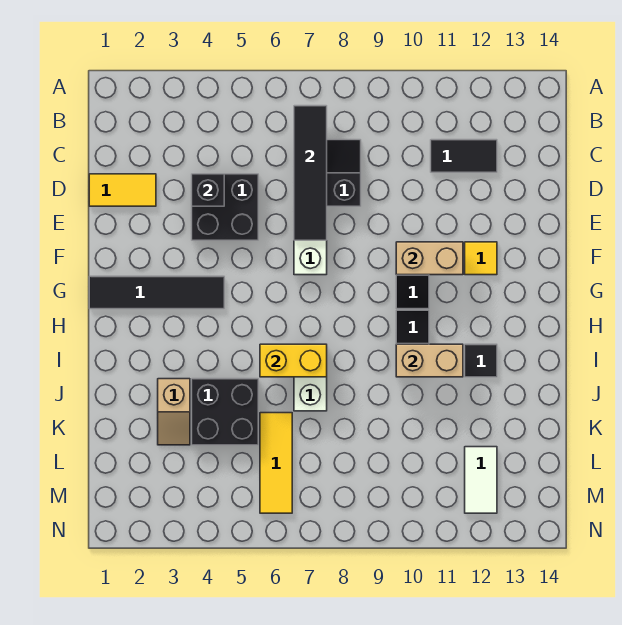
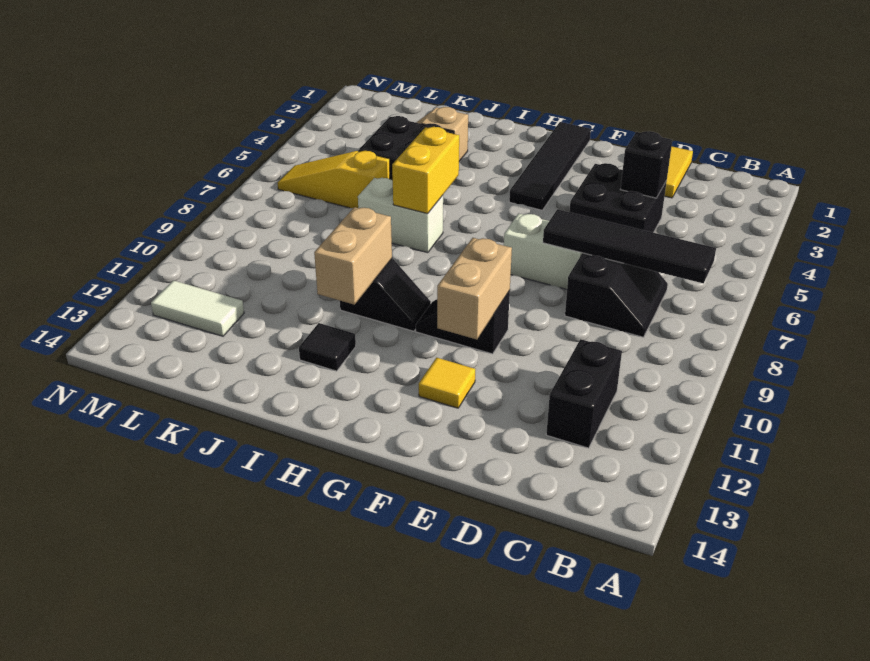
black tile C11:C12 level 1 -> black brick C11:C12 level 1
yellow tile K6:M6 level 1 -> yellow slope K6:M6 level 1 top K

